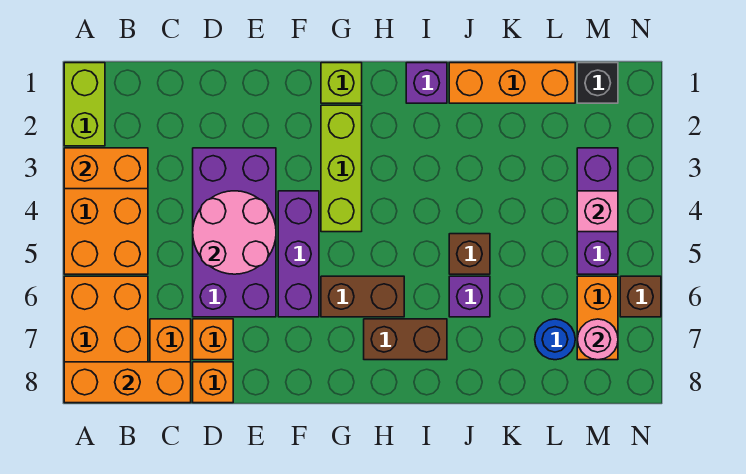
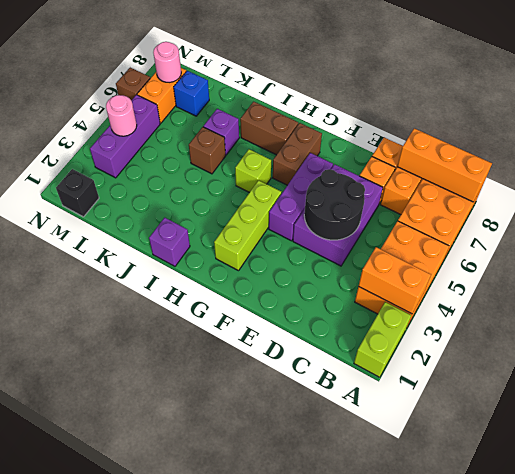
purple brick D3:E6 level 1 -> purple brick D4:E6 level 1
pink round brick D4:E5 level 2 -> black round brick D4:E5 level 2
lime brick G1 level 1 -> lime brick H5 level 1
brown brick G6:H6 level 1 -> brown brick G6:G7 level 1
orange brick J1:L1 level 1 -> none
blue round brick L7 level 1 -> blue brick L7 level 1
pink brick M4 level 2 -> pink round brick M4 level 2

